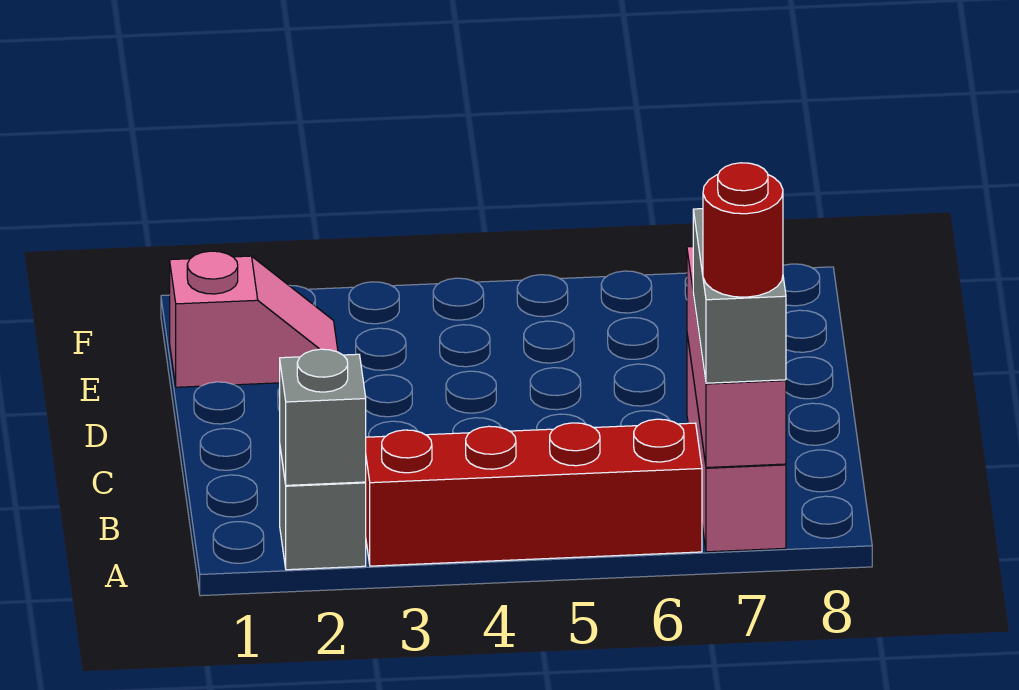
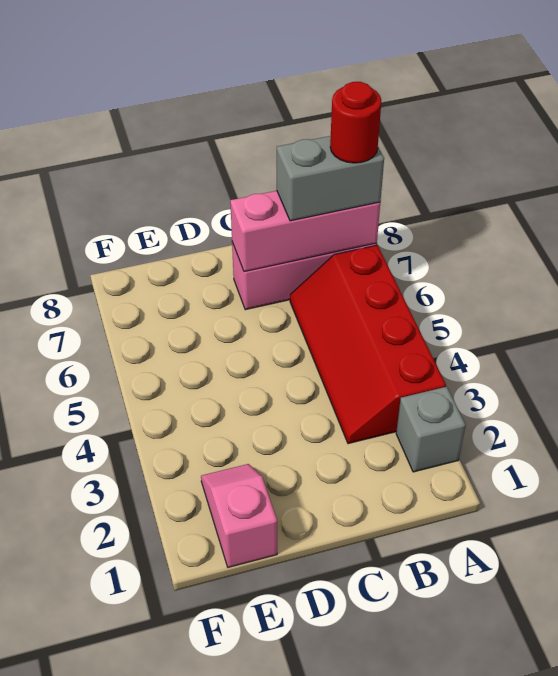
grey brick A2 level 2 -> none

